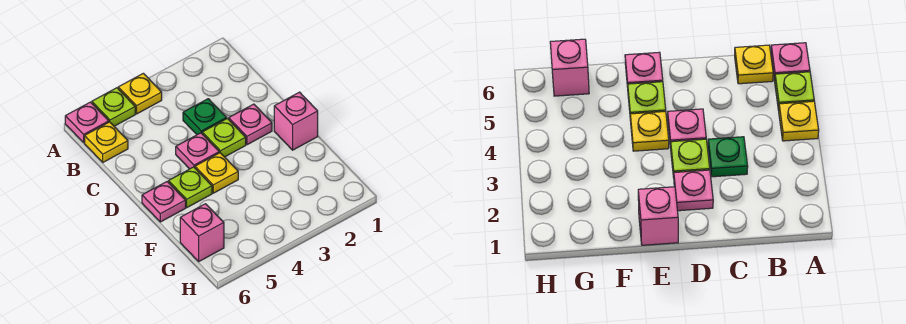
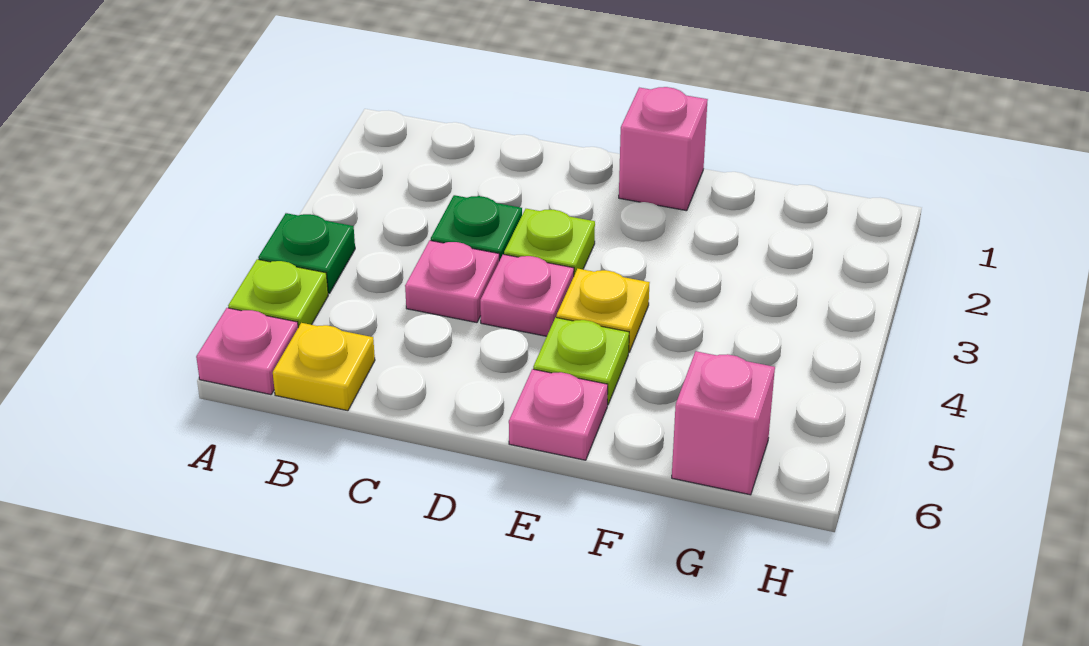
yellow plate A4 level 1 -> green plate A4 level 1
pink plate D2 level 1 -> pink plate C4 level 1

